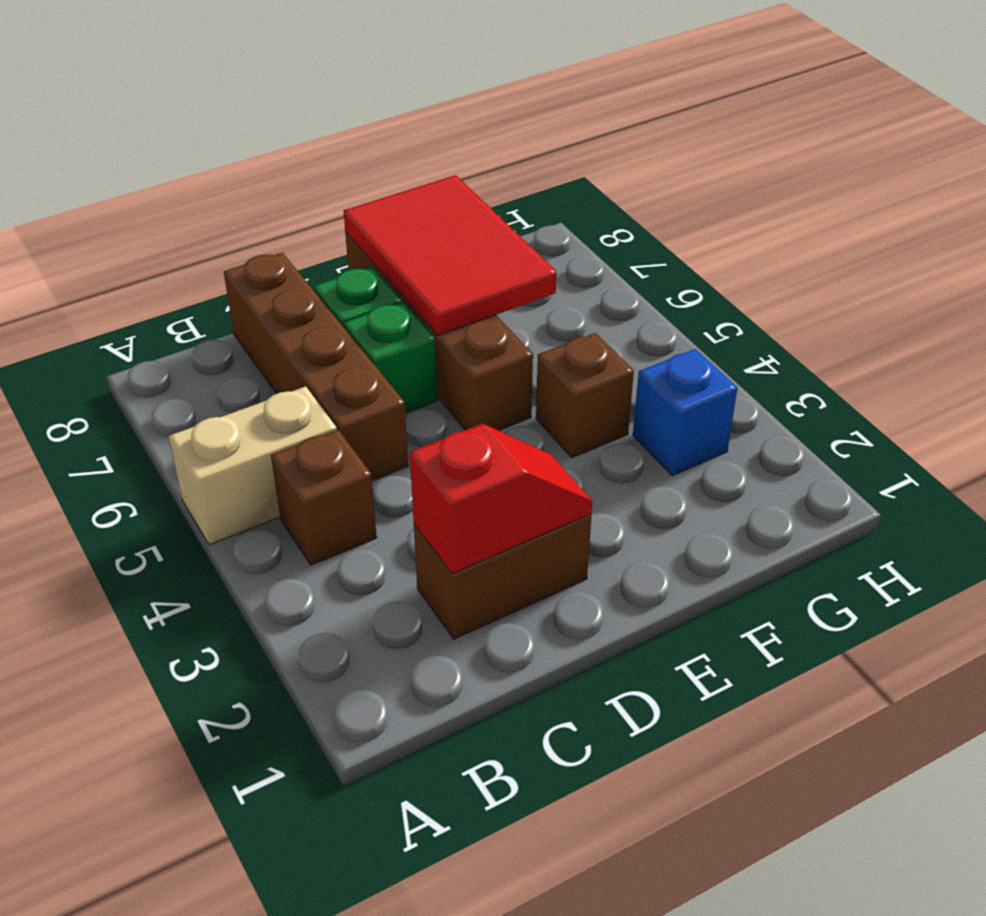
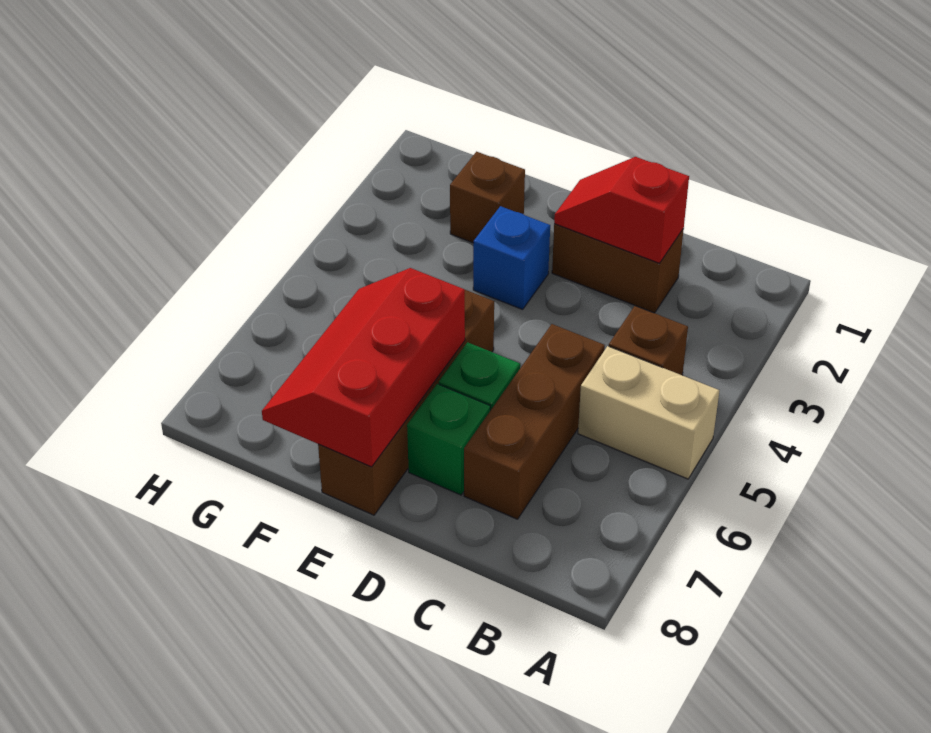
brown brick C5:C8 level 1 -> brown brick C5:C7 level 1
red tile E6:F8 level 2 -> red slope E6:F8 level 2 top E
brown brick F4 level 1 -> brown brick F2 level 1
blue brick G3 level 1 -> blue brick E3 level 1

